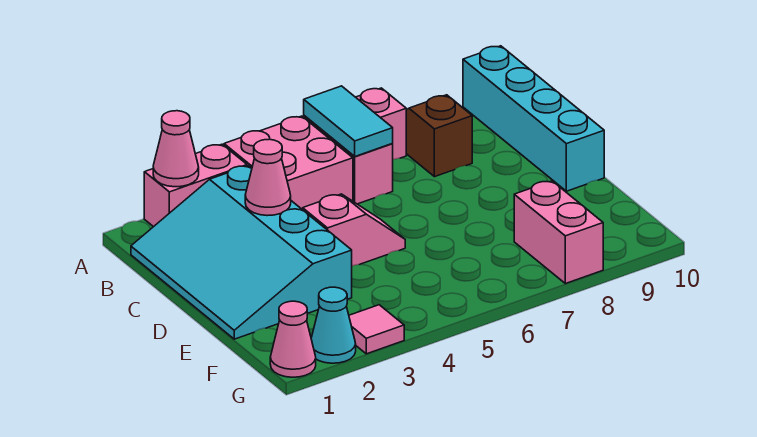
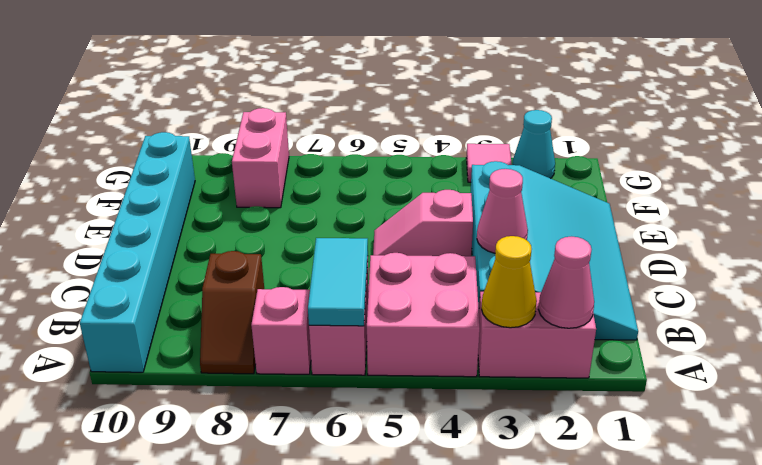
none -> yellow cone A3 level 2
cyan brick A10:D10 level 1 -> cyan brick A10:F10 level 1
pink cone G1 level 1 -> none

